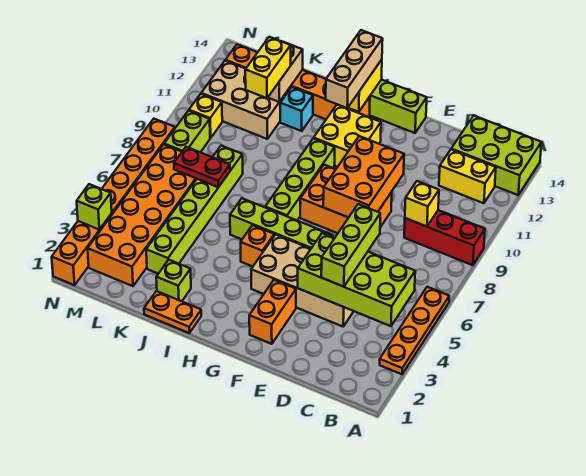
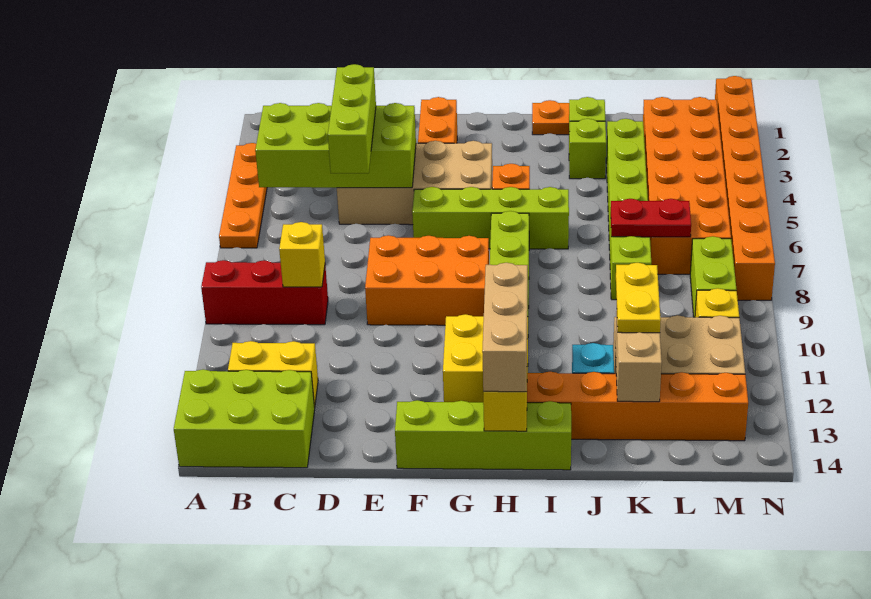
orange brick E8:F10 level 2 -> none
yellow brick K11:K12 level 3 -> yellow plate K11:K12 level 3
lime brick N3 level 2 -> lime brick J3 level 1

